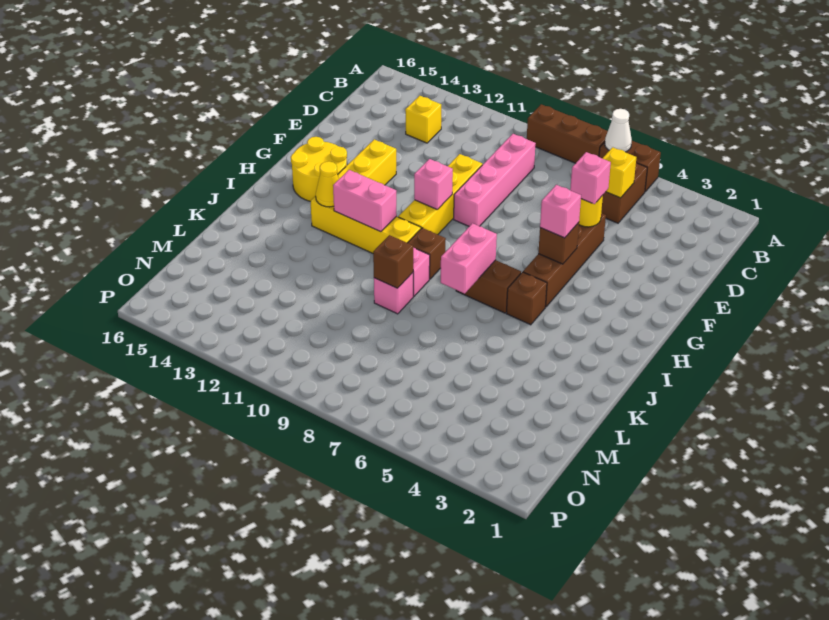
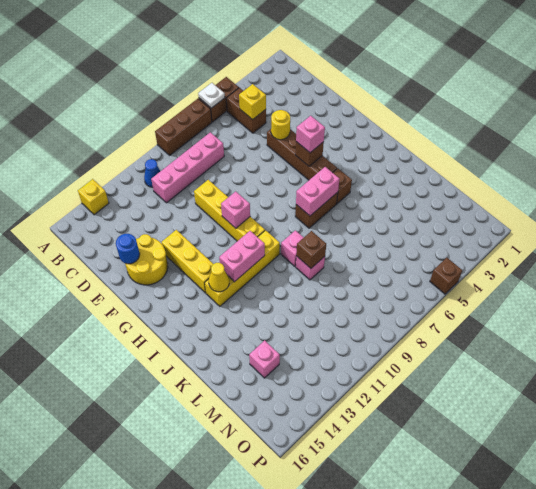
white cone A6 level 2 -> white plate A6 level 2
none -> blue cone B11 level 1
pink brick C9:F9 level 1 -> pink brick C8:C11 level 1
yellow brick C13 level 1 -> yellow brick A14 level 1
pink brick E5 level 3 -> pink brick M14 level 1
none -> blue round brick E15 level 2
yellow round brick G14:H15 level 1 -> yellow round brick E14:F15 level 1
pink brick I7:J7 level 2 -> pink brick I6:I7 level 2
brown brick I9 level 1 -> brown brick P5 level 1

